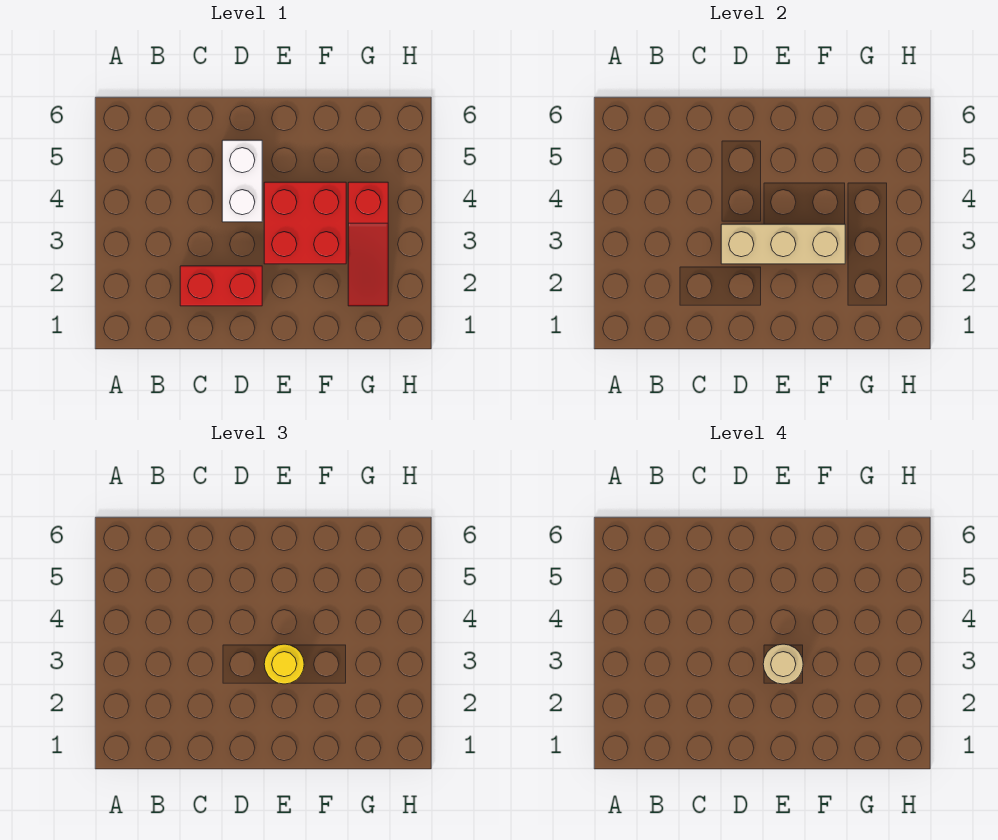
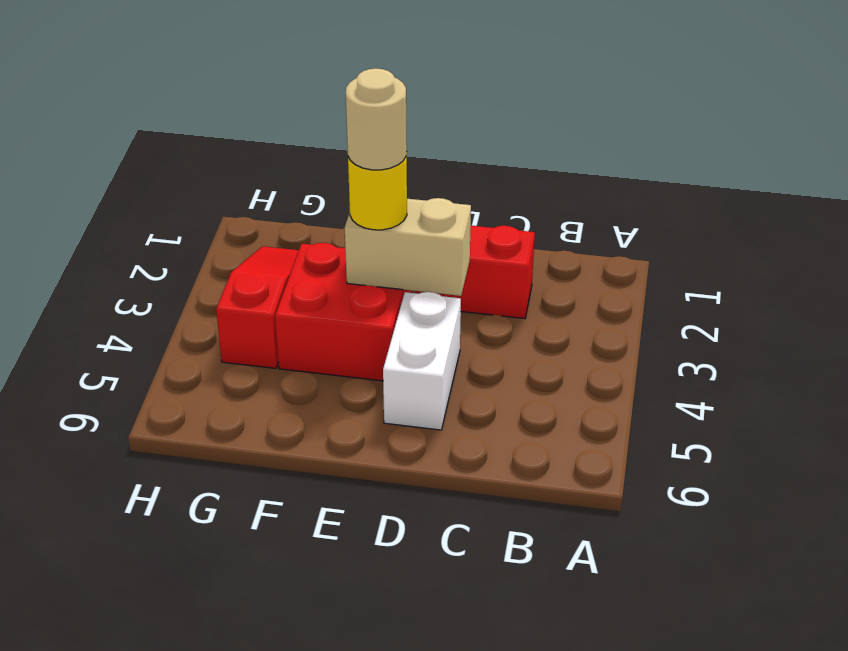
tan brick D3:F3 level 2 -> tan brick D3:E3 level 2

